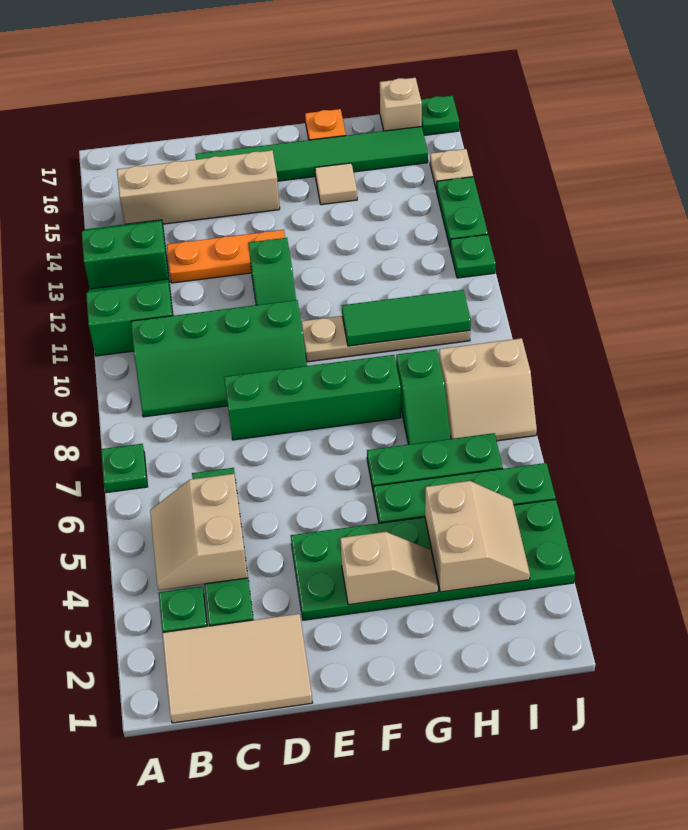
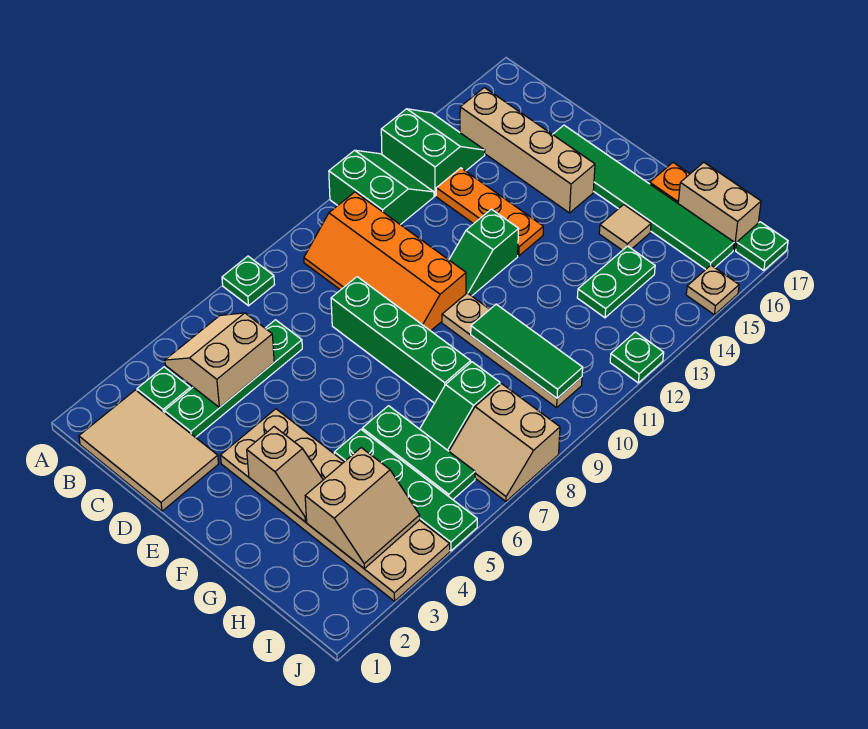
green slope B9:E10 level 1 top 10 -> orange slope B9:E10 level 1 top 10
green plate E3:J4 level 1 -> tan plate E3:J4 level 1
tan brick I17 level 1 -> tan brick H17:I17 level 1
green plate J13:J14 level 1 -> green plate H13:H14 level 1

